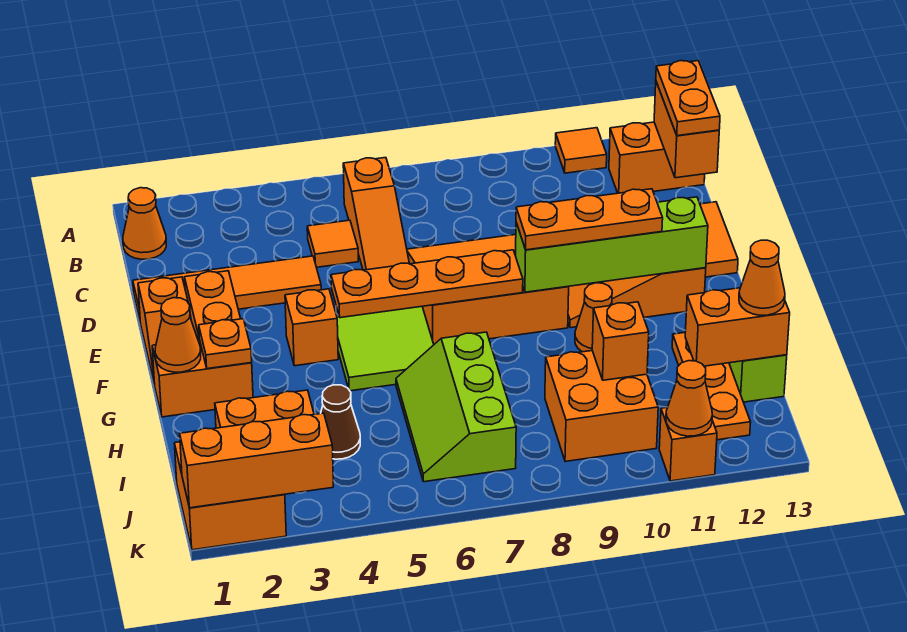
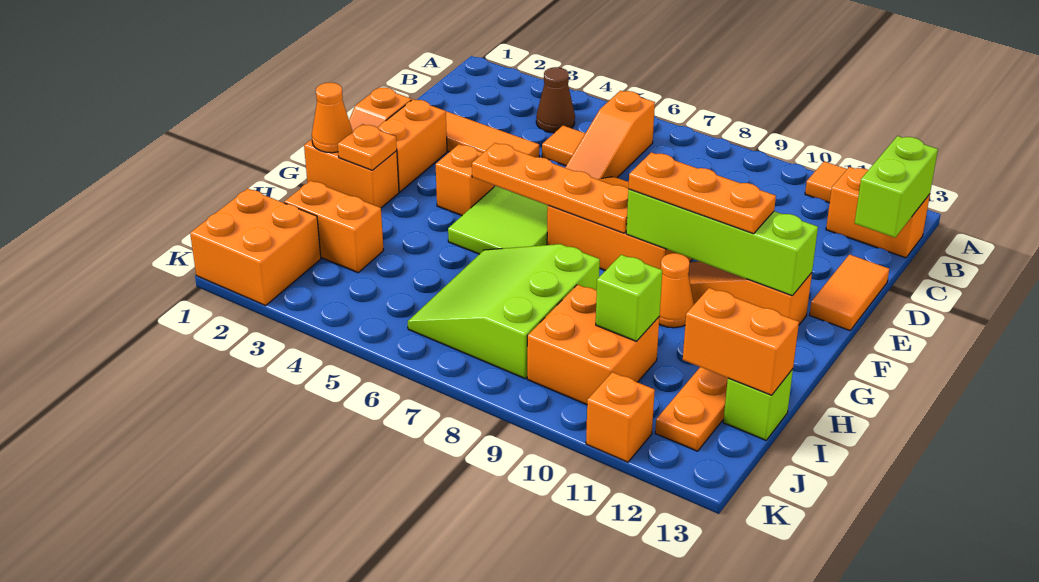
orange cone B1 level 1 -> none
orange brick B13:C13 level 2 -> lime brick B13:C13 level 2
orange plate B13:C13 level 3 -> none
lime slope H6:J7 level 1 top 7 -> lime slope H6:J8 level 1 top 8
brown cone I4 level 1 -> brown cone B4 level 1
orange brick I10 level 2 -> lime brick I10 level 2
orange cone I13 level 3 -> none
orange brick K1:K3 level 2 -> none
orange cone K11 level 2 -> none

